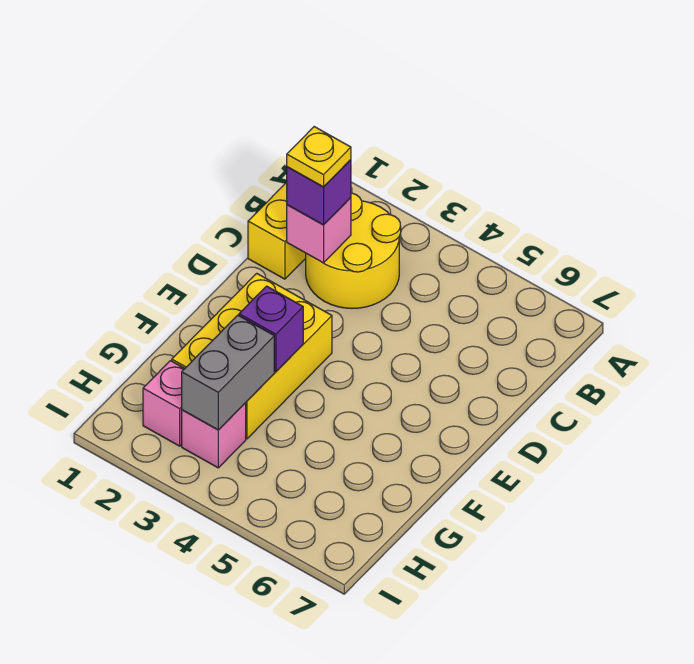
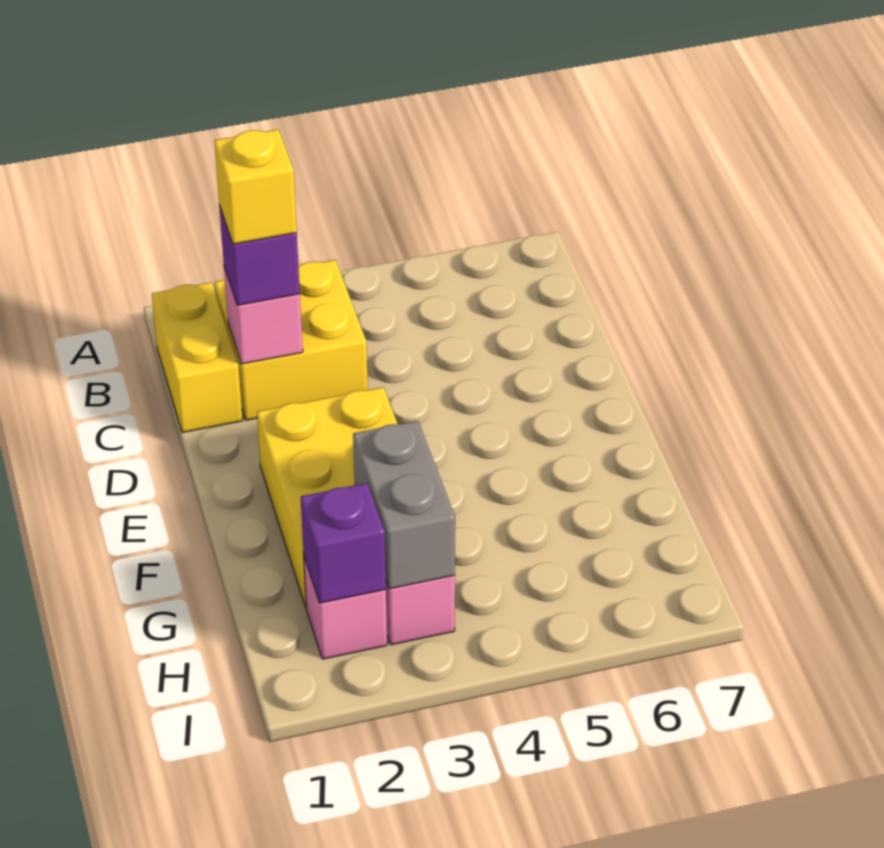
yellow round brick B2:C3 level 1 -> yellow brick B2:C3 level 1
yellow plate C2 level 4 -> yellow brick C2 level 4
purple brick F3 level 2 -> purple brick H2 level 2

